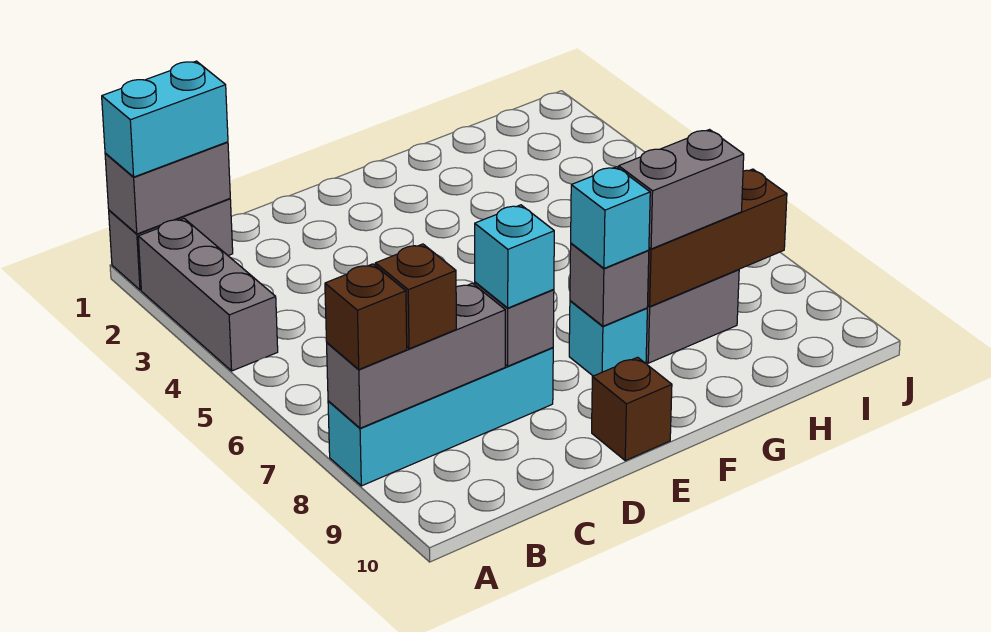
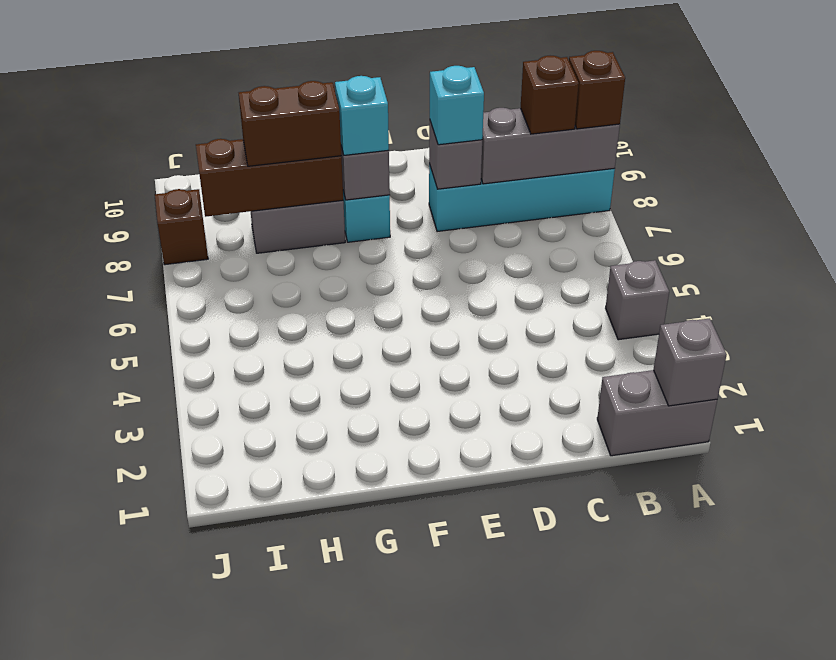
grey brick A1:B1 level 2 -> grey brick A1 level 2
cyan brick A1:B1 level 3 -> none
grey brick A2:A4 level 1 -> grey brick A4 level 1
brown brick E10 level 1 -> brown brick J8 level 1
grey brick G8:H8 level 3 -> brown brick G8:H8 level 3

